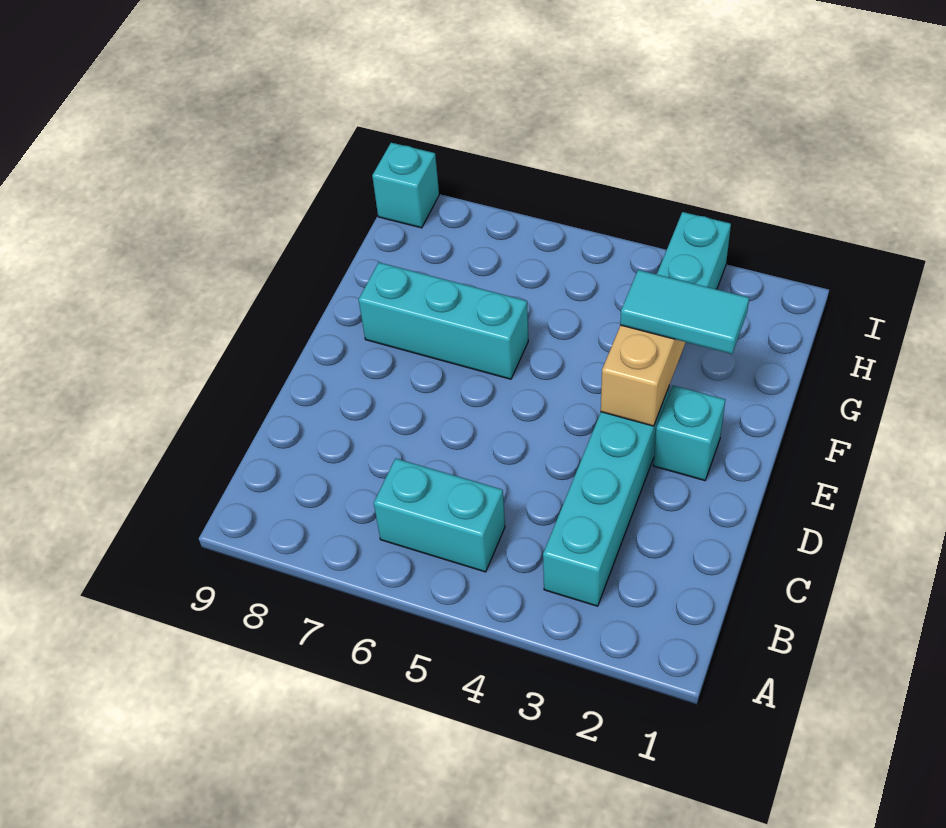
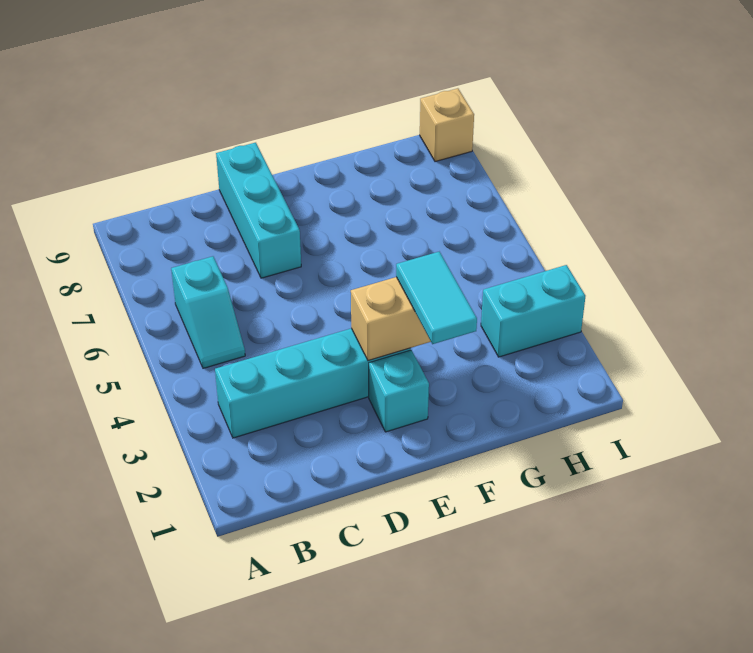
cyan brick B5:B6 level 1 -> cyan slope B5:B6 level 1 top 6
cyan brick F6:F8 level 1 -> cyan brick D7:D9 level 1
cyan brick I9 level 1 -> tan brick I9 level 1

